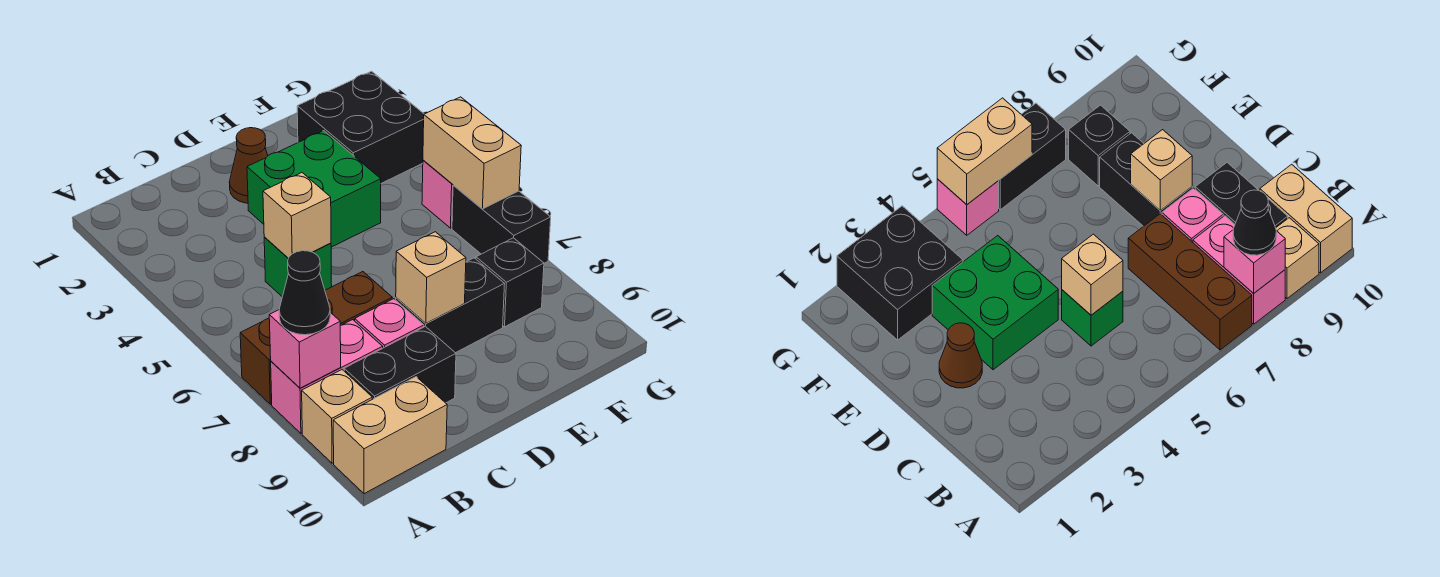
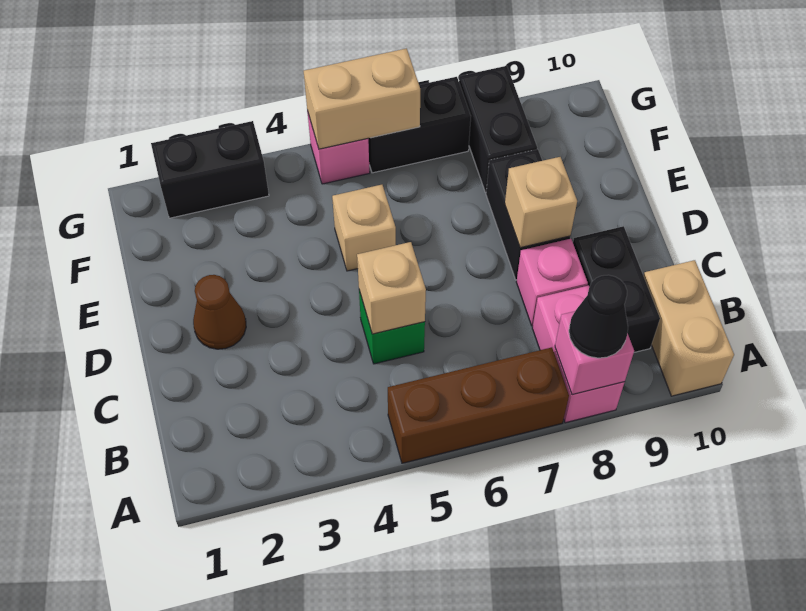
brown brick A7:C7 level 1 -> brown brick A5:A7 level 1
tan brick A9 level 1 -> tan brick E5 level 1
green brick D3:E4 level 1 -> none
black brick F2:G3 level 1 -> black brick G2:G3 level 1
black brick F8 level 1 -> black brick F8:G8 level 1

